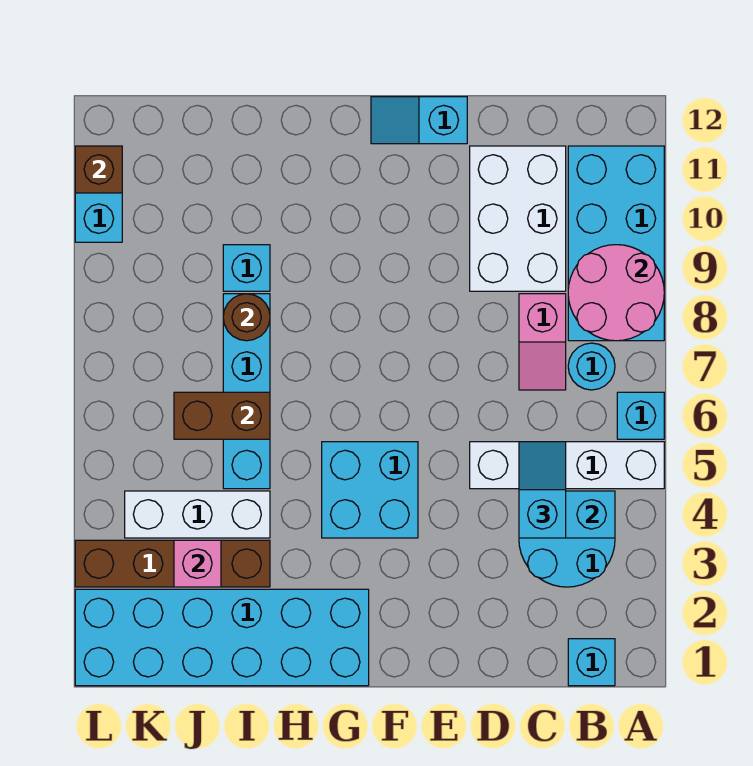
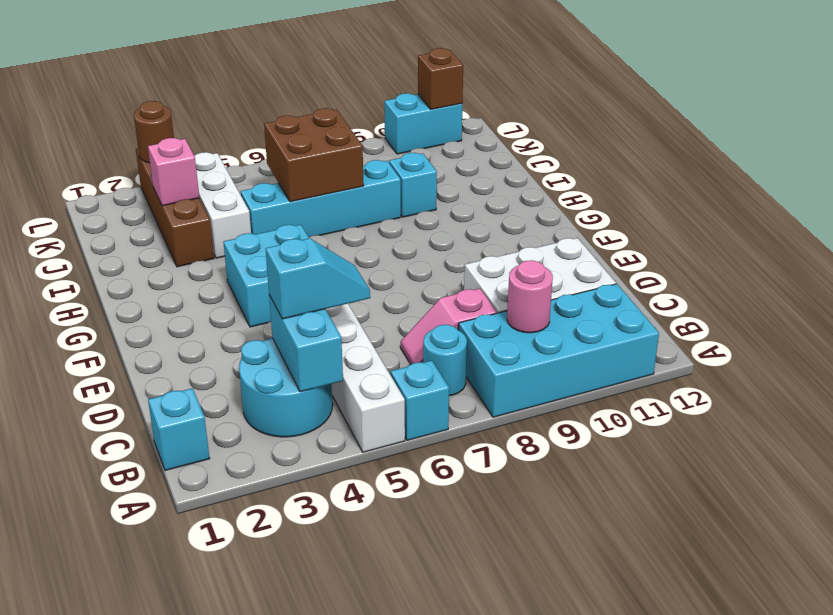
pink round brick A8:B9 level 2 -> pink round brick B9 level 2
cyan slope E12:F12 level 1 top E -> none
cyan brick G1:L2 level 1 -> none
brown brick I6:J6 level 2 -> brown brick I6:J7 level 2
brown round brick I8 level 2 -> brown round brick L3 level 2

